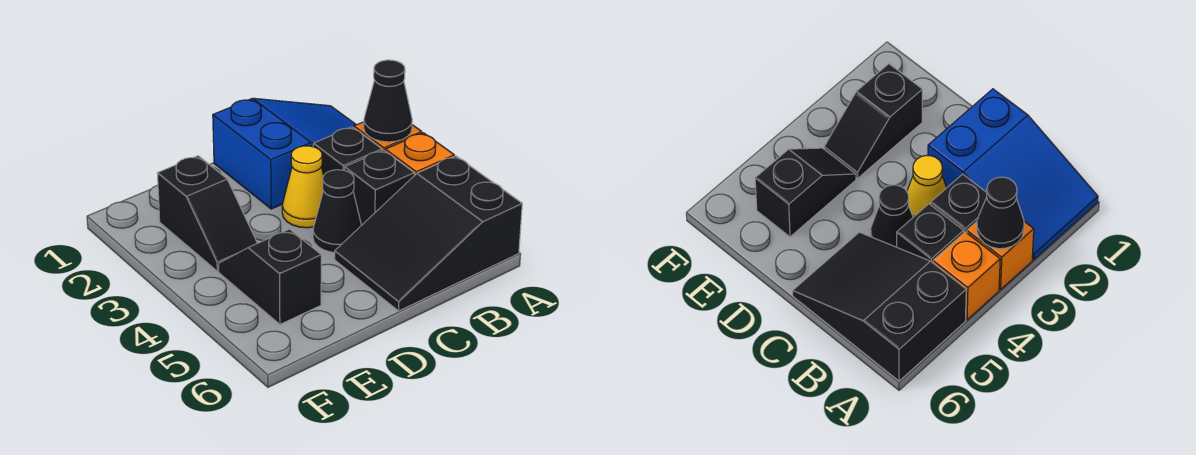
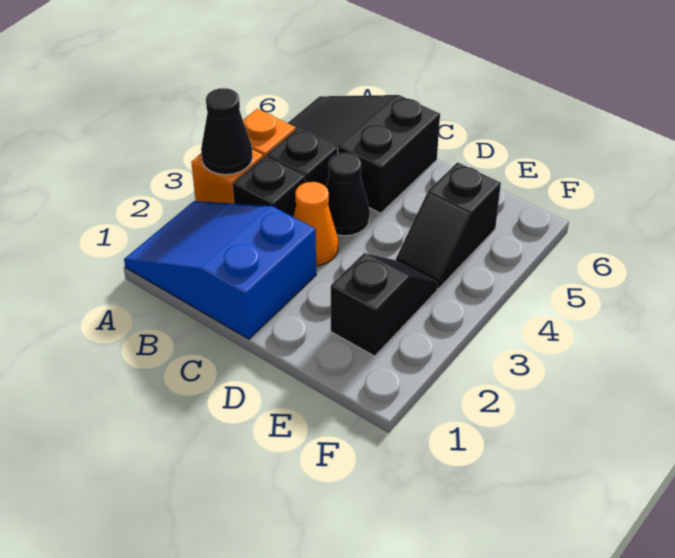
black slope A5:C6 level 1 top A -> black slope A5:C6 level 1 top C
yellow cone C3 level 1 -> orange cone C3 level 1

